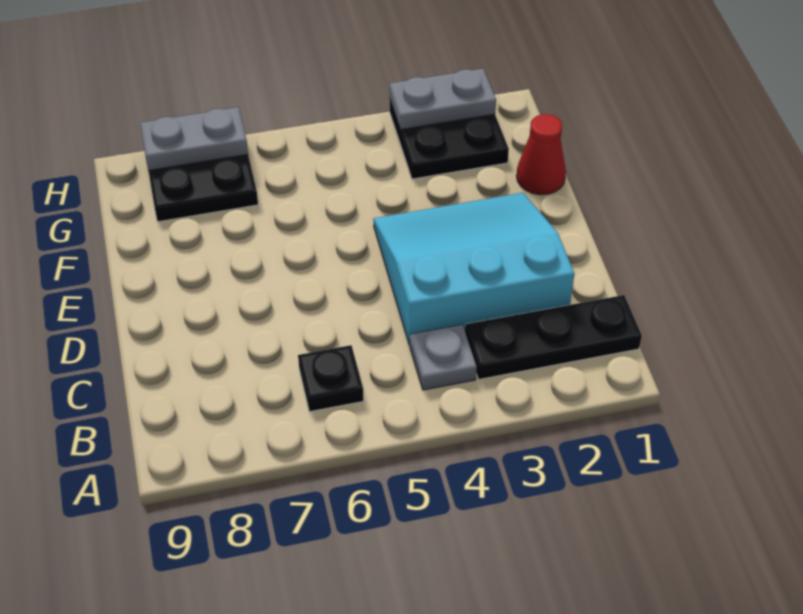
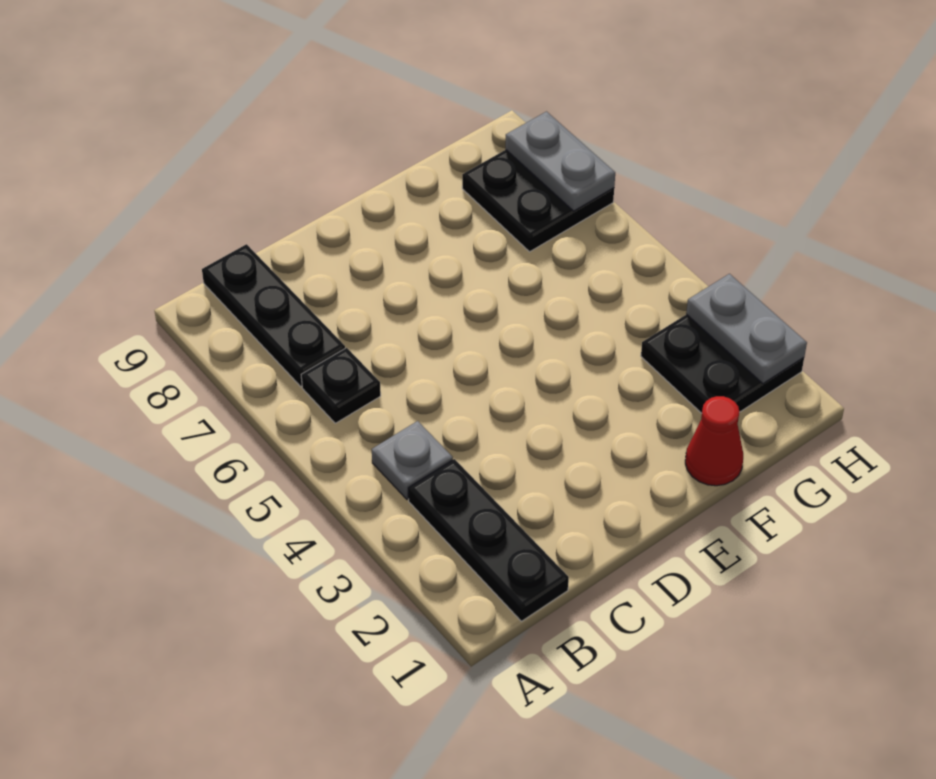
none -> black plate B7:B9 level 1
cyan slope C2:E4 level 1 top C -> none

